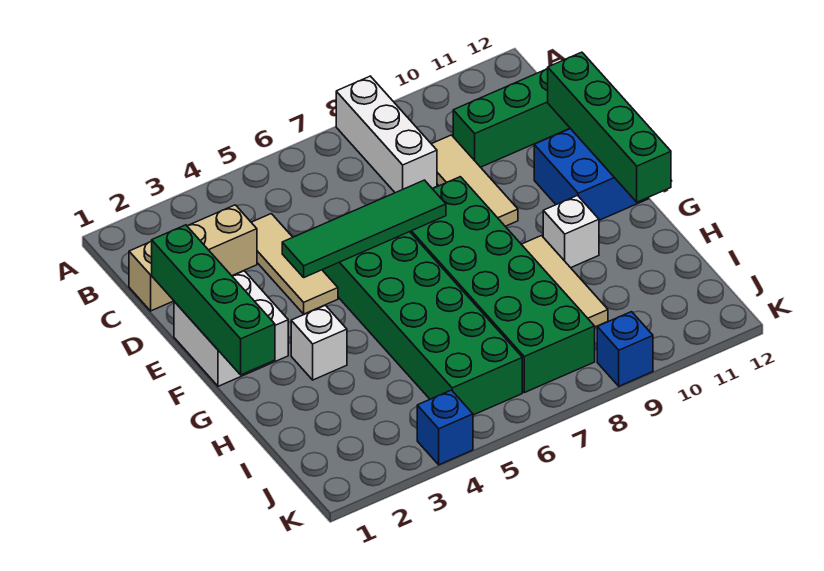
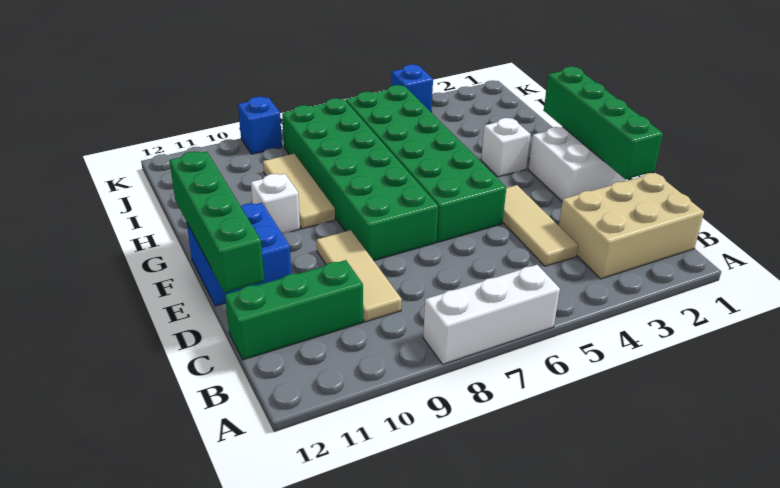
white brick A8:C8 level 1 -> white brick A6:A8 level 1
tan brick C1:C3 level 1 -> tan brick B1:C3 level 1
green tile E4:E7 level 2 -> none

